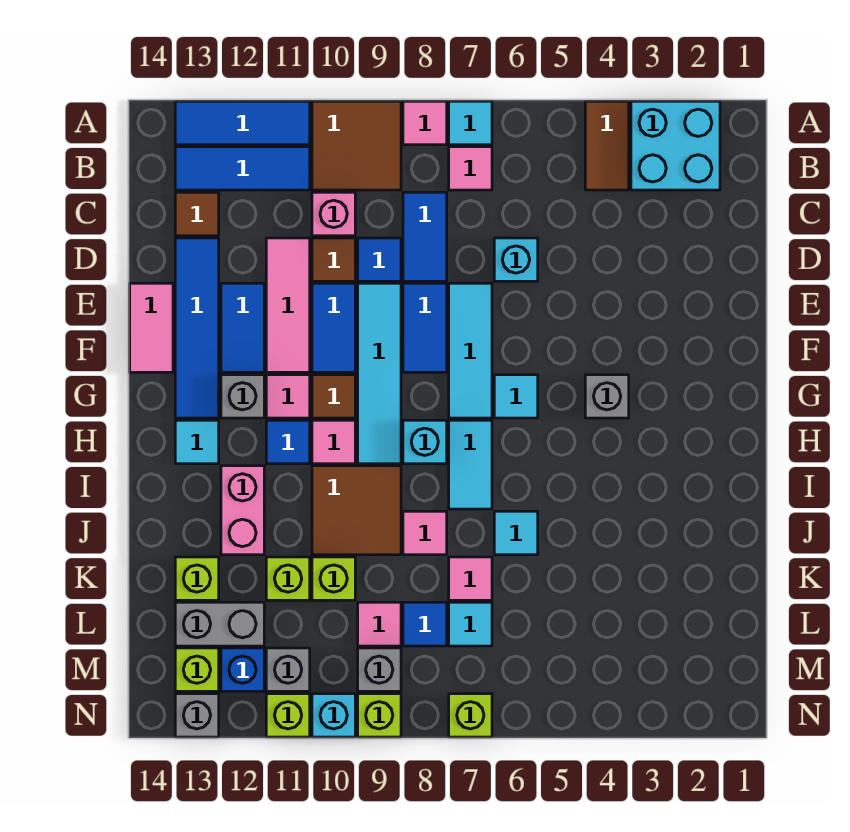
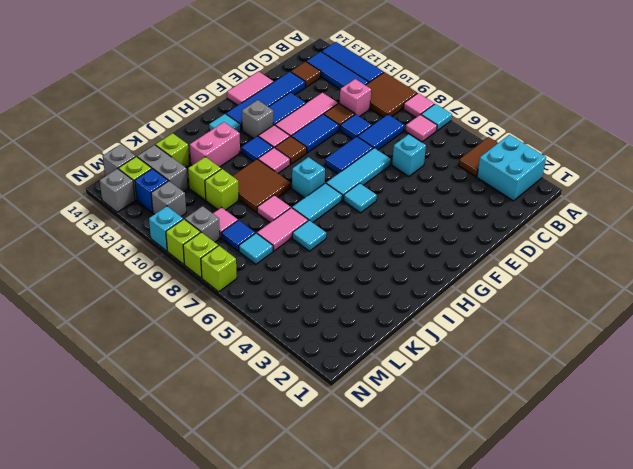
cyan tile E9:H9 level 1 -> none
grey brick G4 level 1 -> grey brick M14 level 1
pink tile K7 level 1 -> pink tile J7:K7 level 1
lime brick N11 level 1 -> lime brick N8 level 1

